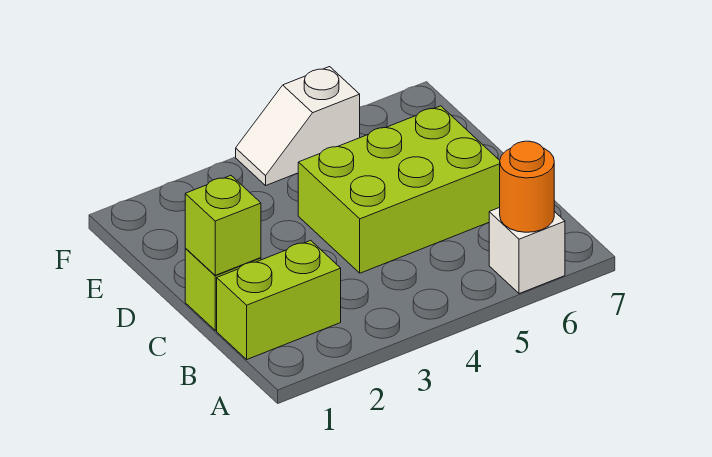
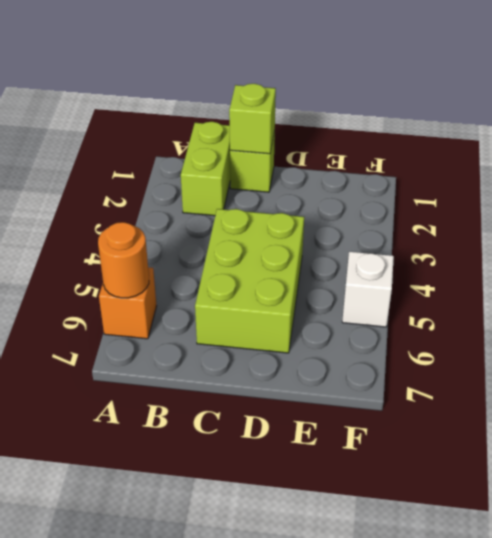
white brick A6 level 1 -> orange brick A6 level 1

